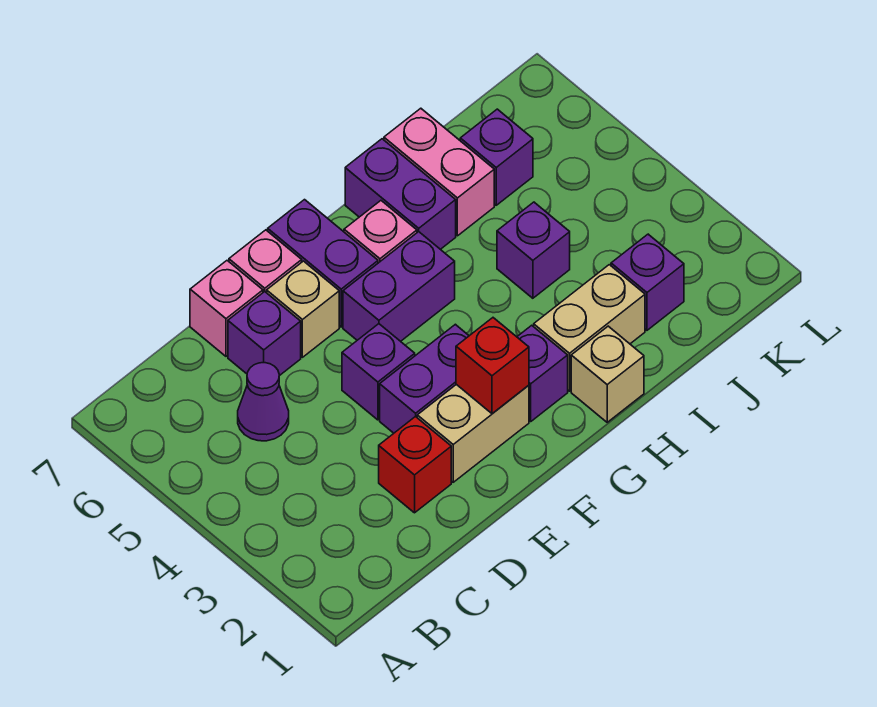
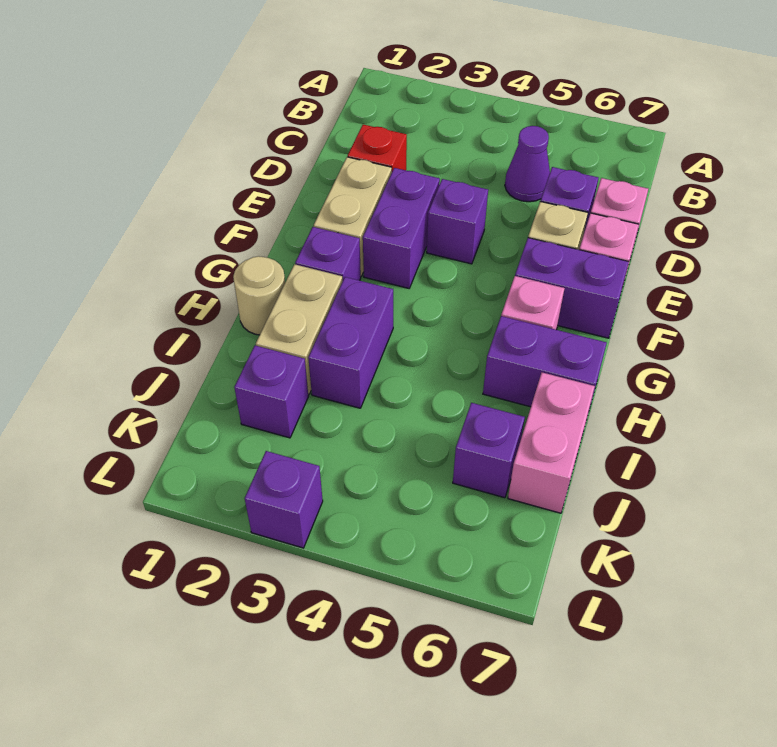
red brick F2 level 2 -> none
purple brick F5:G5 level 1 -> purple brick H3:I3 level 1
tan brick H1 level 1 -> tan round brick H1 level 1
purple brick I4 level 1 -> purple brick L3 level 1
pink brick I6:I7 level 1 -> pink brick I7:J7 level 1

